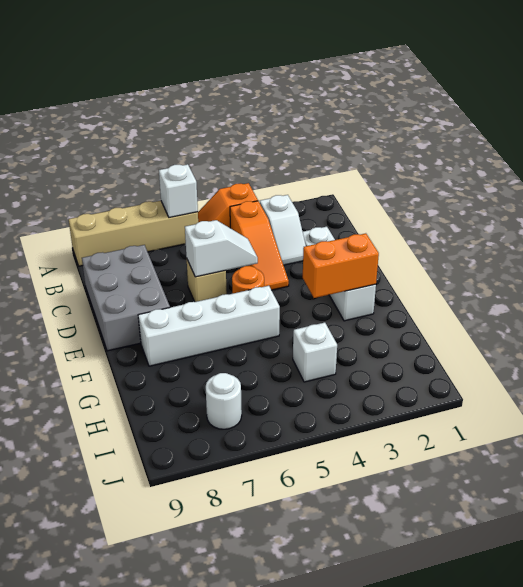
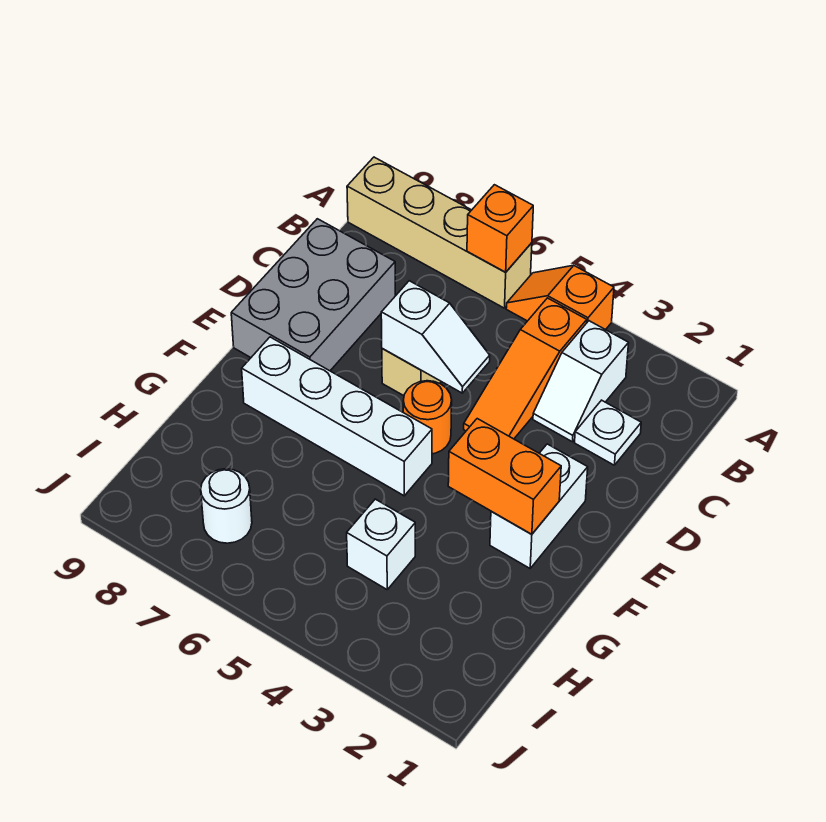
white brick A6 level 2 -> orange brick A6 level 2

